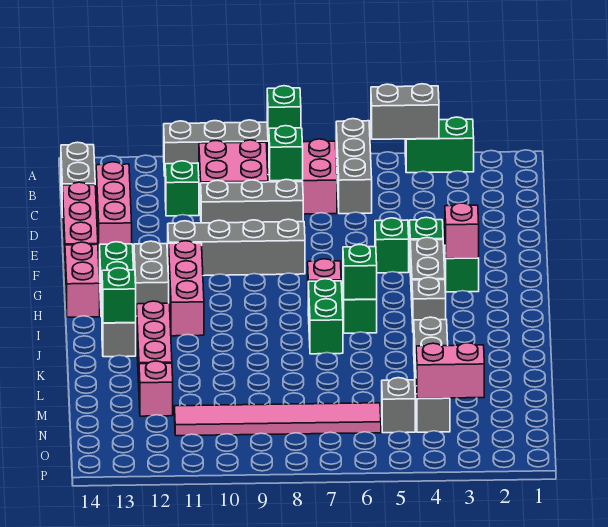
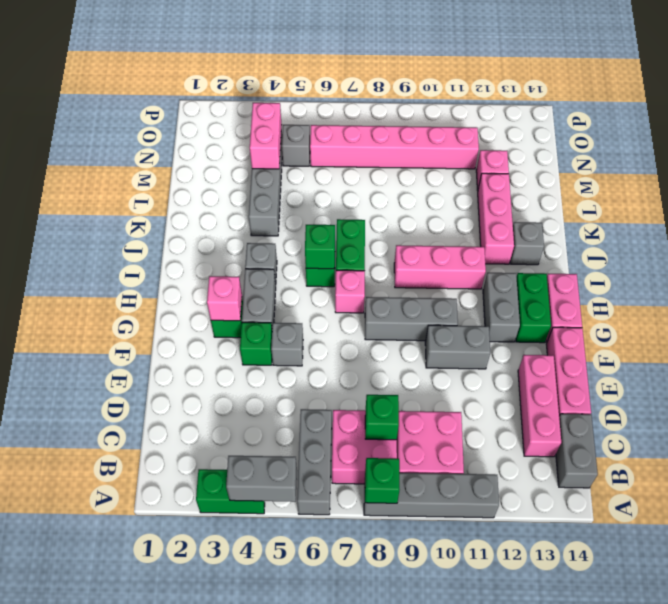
green brick C11 level 1 -> none
grey brick D8:D10 level 1 -> grey brick G8:G10 level 1
green brick F5 level 1 -> grey brick F5 level 1
grey brick F8:F11 level 1 -> grey brick F10:F11 level 1
pink brick G11:I11 level 1 -> pink brick I9:I11 level 1
green brick J13 level 2 -> none
pink brick N3:N4 level 2 -> pink brick M4:N4 level 2
pink tile N6:N11 level 1 -> pink brick N6:N11 level 1

